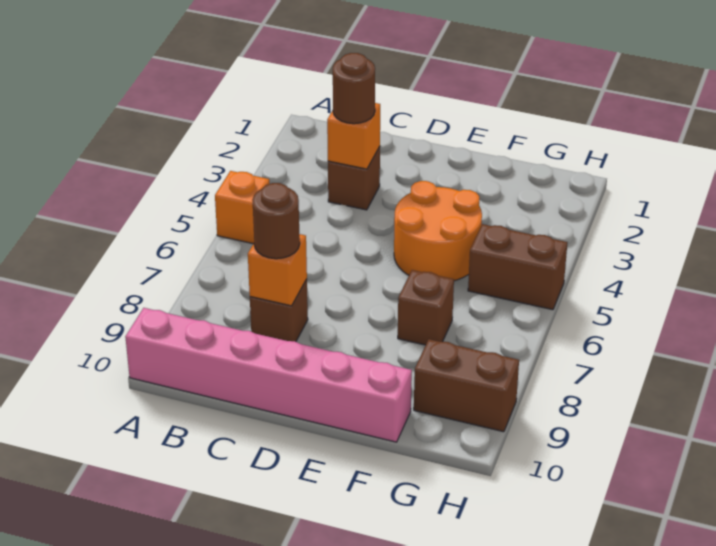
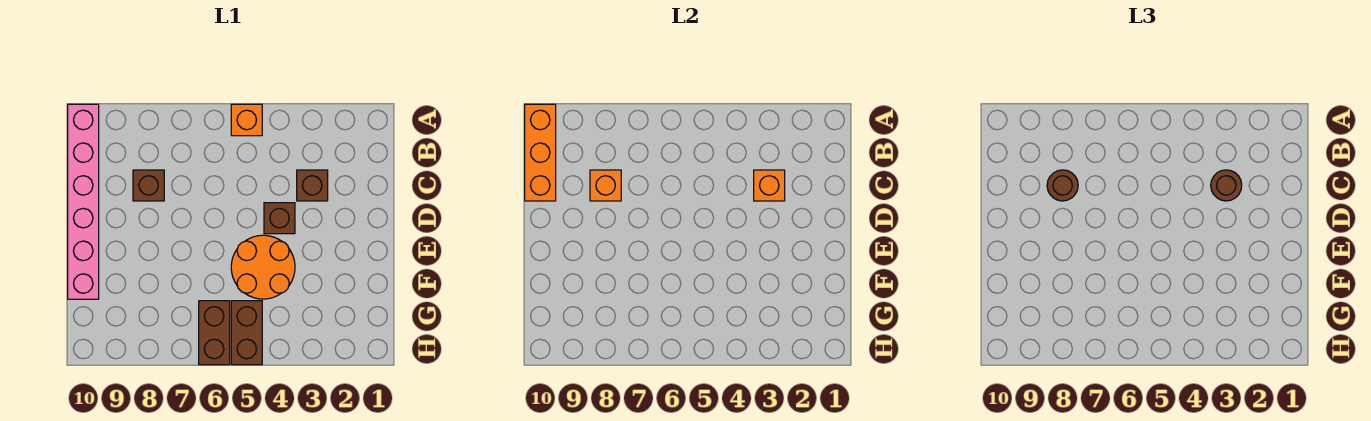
none -> orange brick A10:C10 level 2
brown brick F7 level 1 -> brown brick D4 level 1
brown brick G9:H9 level 1 -> brown brick G6:H6 level 1

